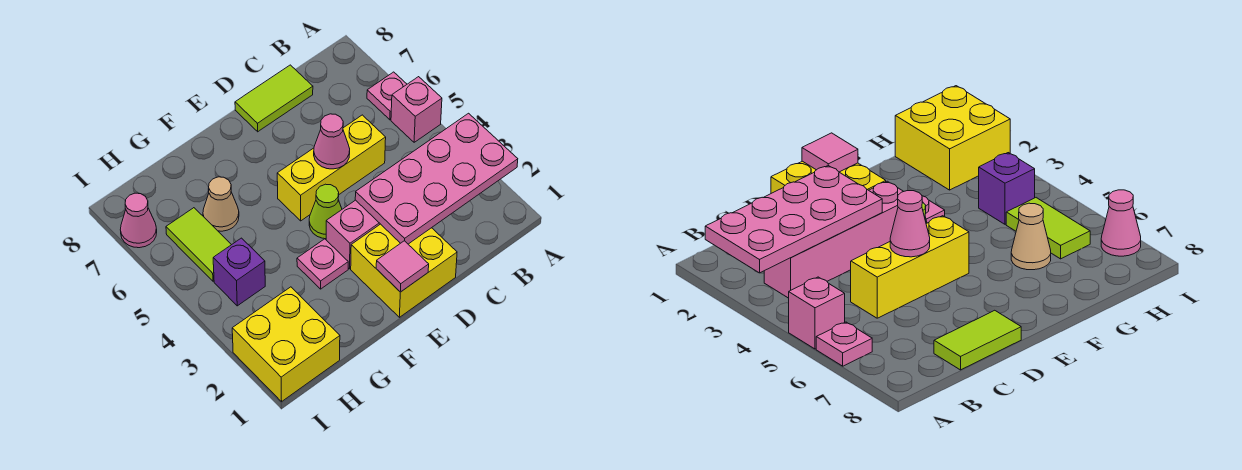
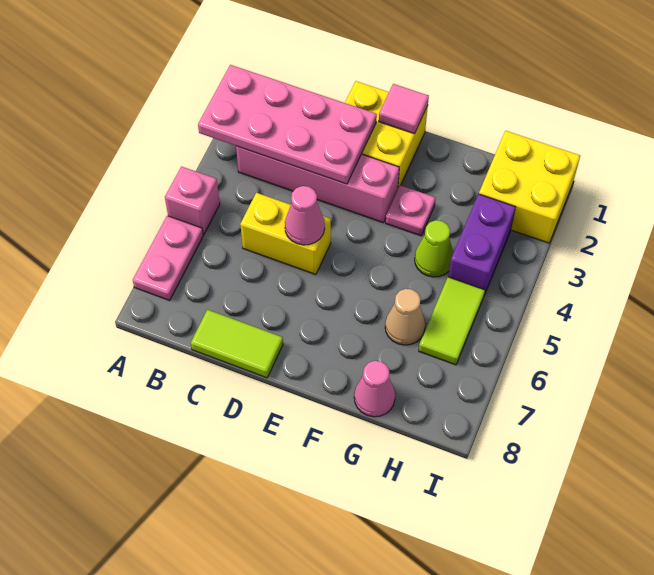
pink plate A6 level 1 -> pink plate A6:A7 level 1
yellow brick C5:E5 level 1 -> yellow brick C5:D5 level 1
lime cone E4 level 1 -> lime cone G4 level 1
purple brick H4 level 1 -> purple brick H3:H4 level 1
pink cone I7 level 1 -> pink cone G8 level 1

